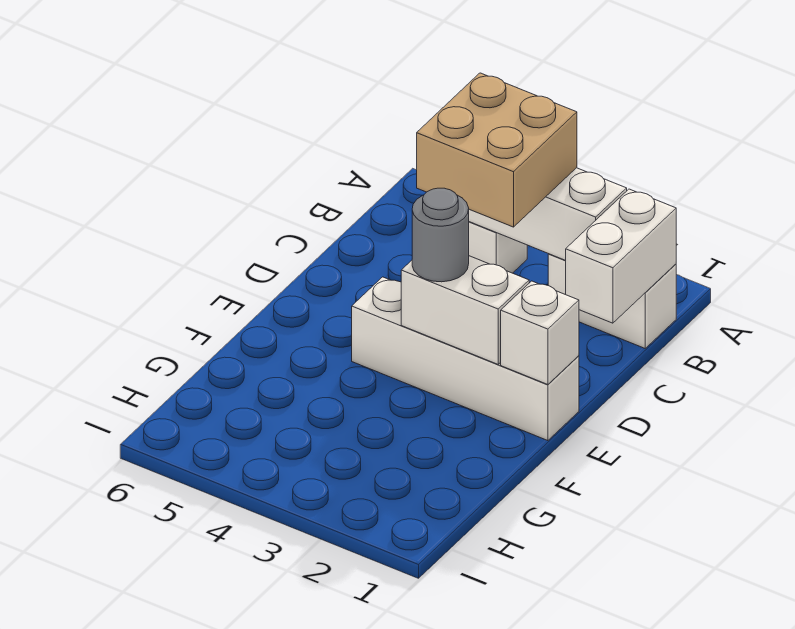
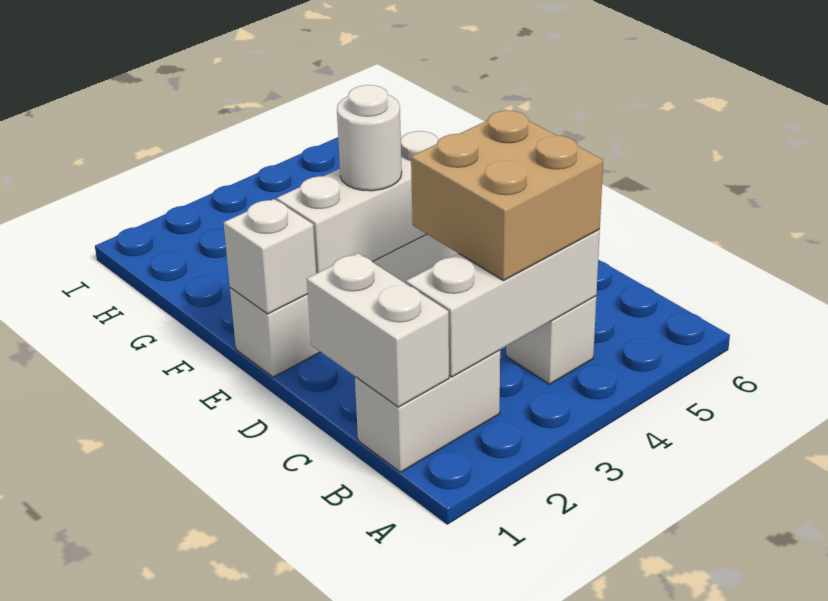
white brick E2:E3 level 2 -> white brick E2:E4 level 2
grey round brick E3 level 3 -> white round brick E3 level 3

